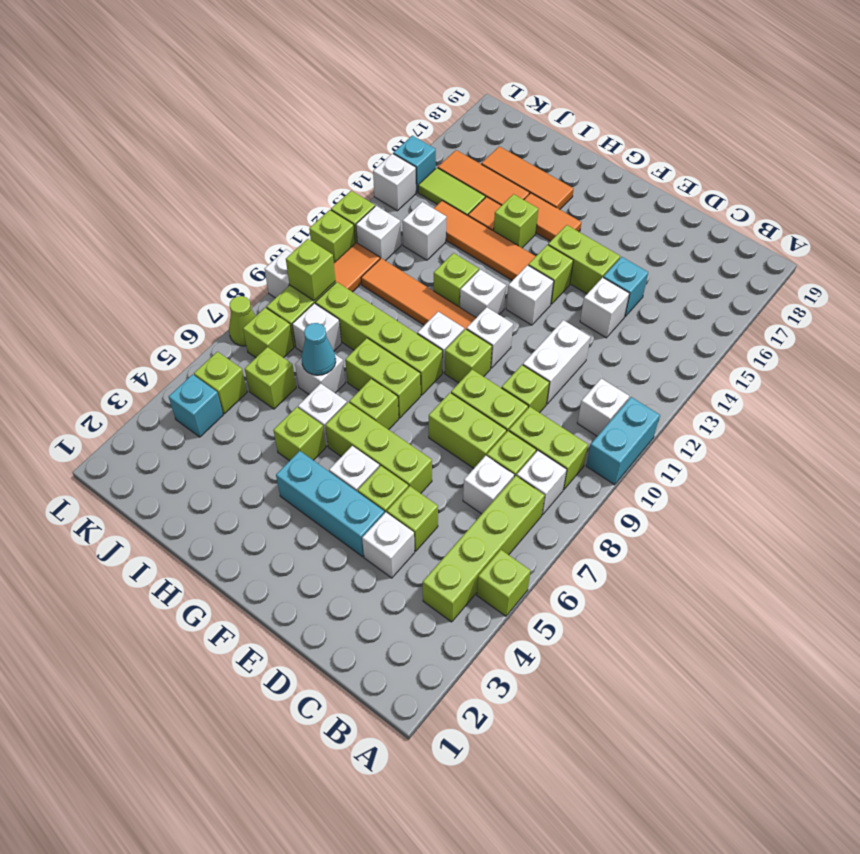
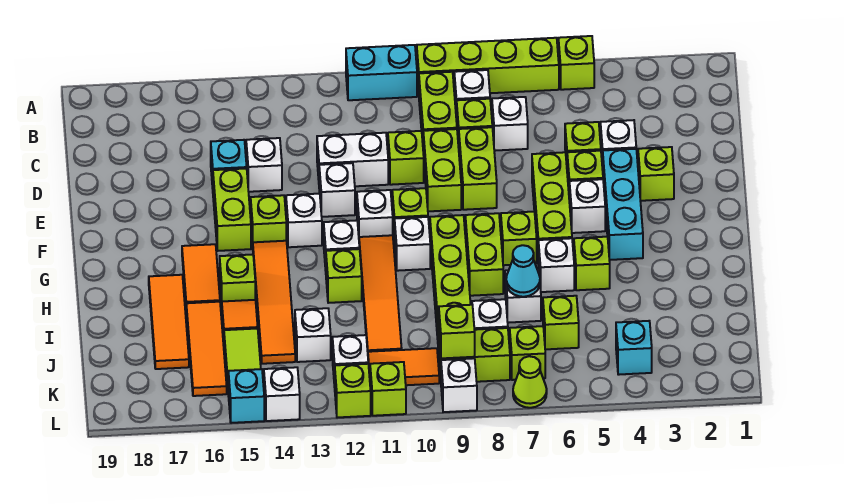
lime brick B4:B7 level 1 -> lime brick A6:A9 level 1
white brick B11 level 1 -> white brick E12 level 1
lime brick K5 level 1 -> lime brick E3 level 1

